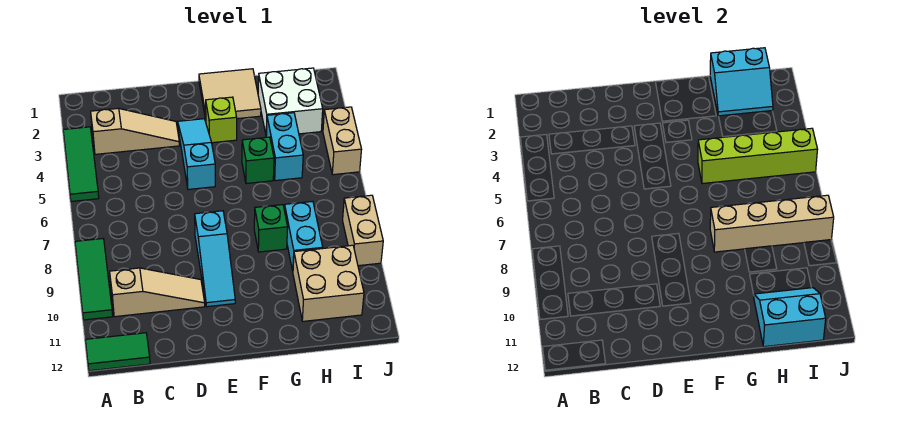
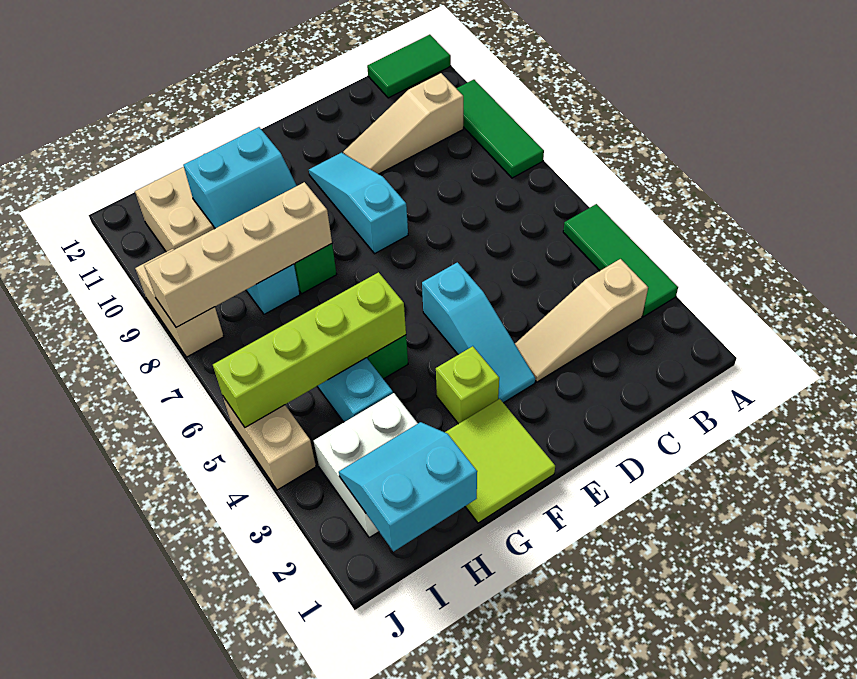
tan tile F1:G2 level 1 -> lime tile F1:G2 level 1
cyan slope H11:I12 level 2 top 12 -> cyan slope G9:H10 level 2 top 10

